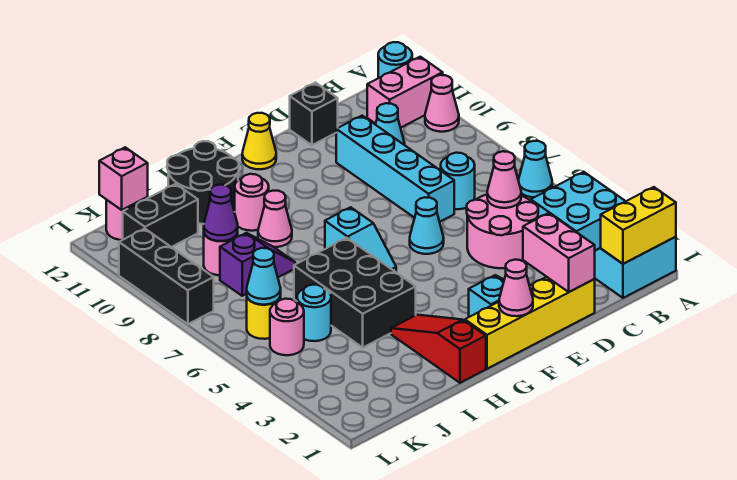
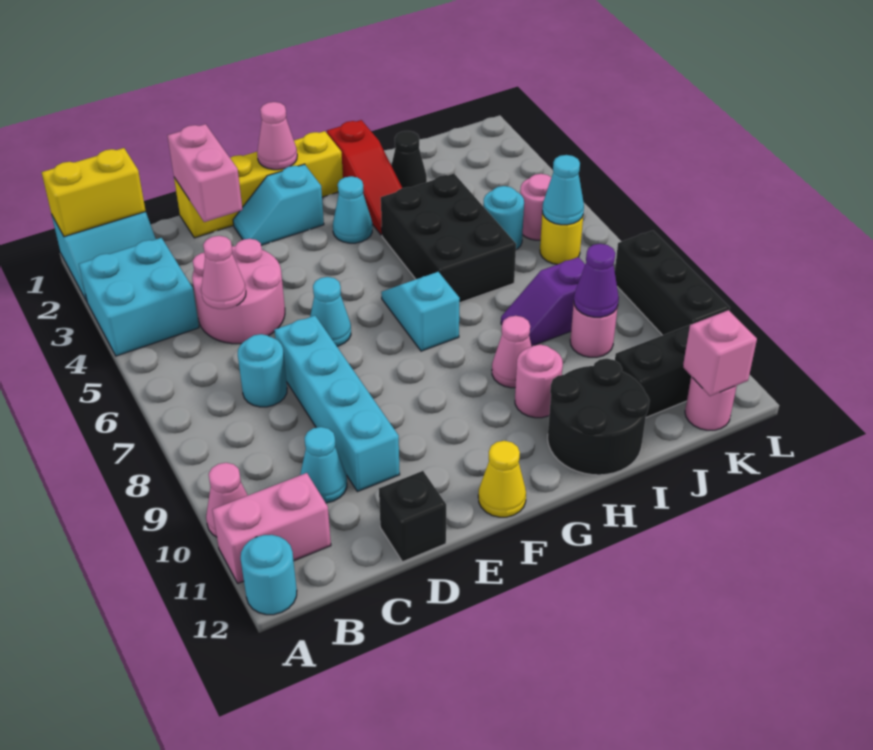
cyan cone A6 level 1 -> cyan cone G3 level 1
none -> black cone I2 level 1

